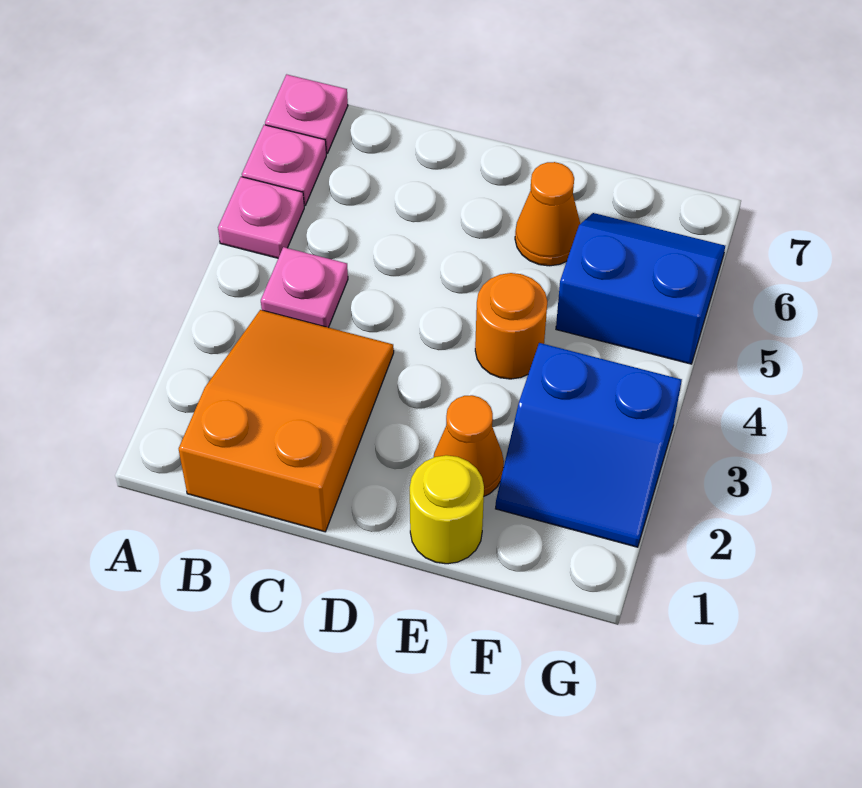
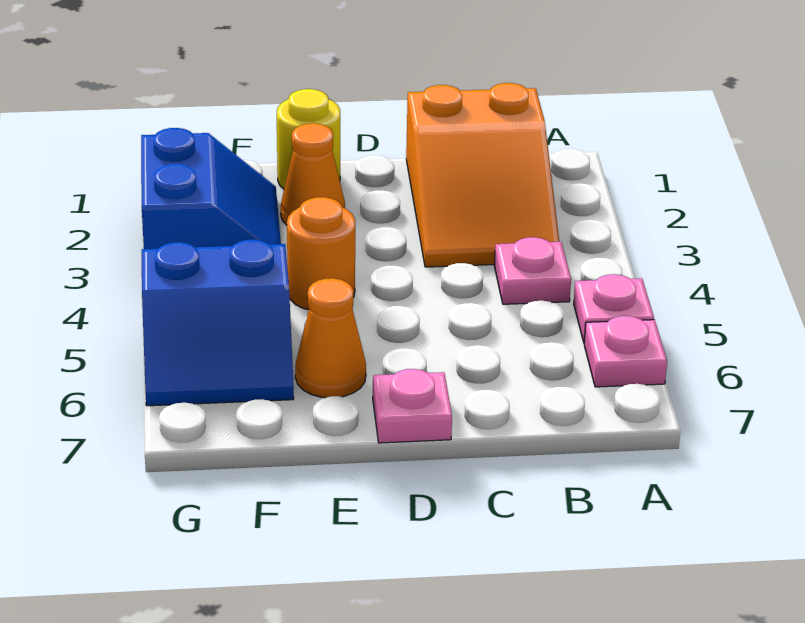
pink plate A7 level 1 -> pink plate D7 level 1
blue slope F2:G3 level 1 top 3 -> blue slope F2:G3 level 1 top G

